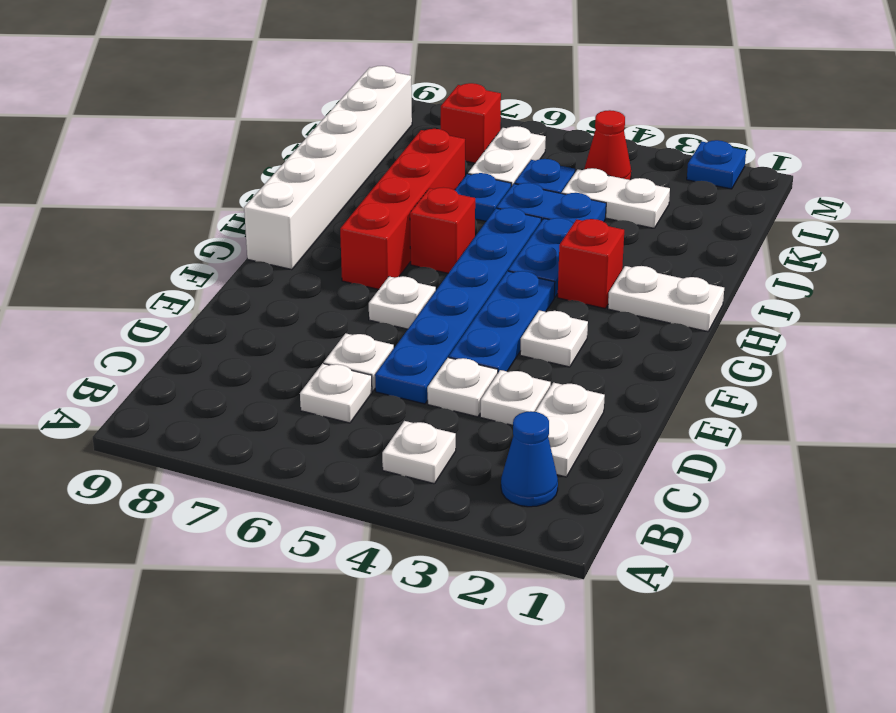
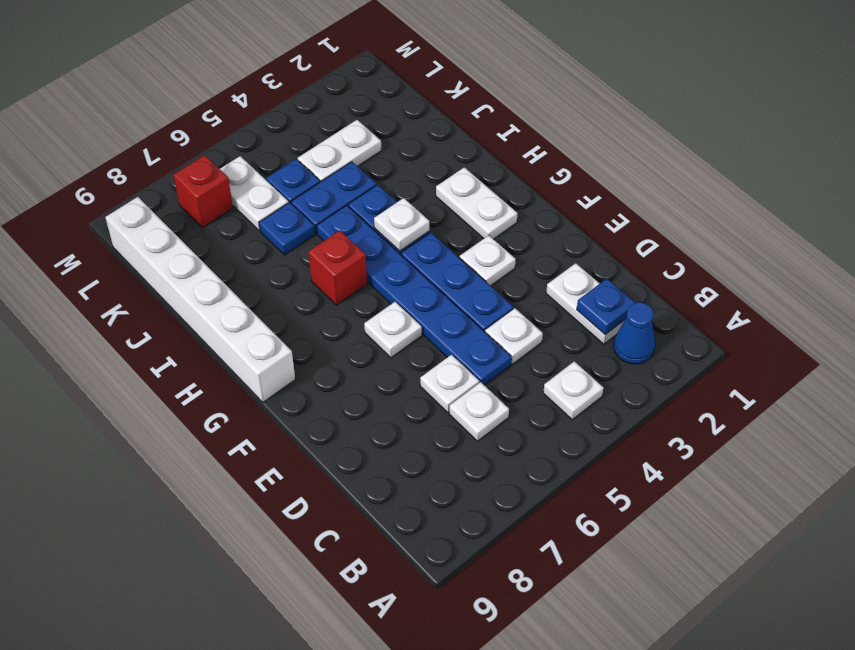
white plate D3 level 1 -> white plate H4 level 2
red brick G7:J7 level 1 -> none
white plate H1:H2 level 1 -> white plate G2:H2 level 1
red brick H3 level 1 -> none
red cone L4 level 1 -> none
blue plate M2 level 1 -> blue plate C2 level 2

